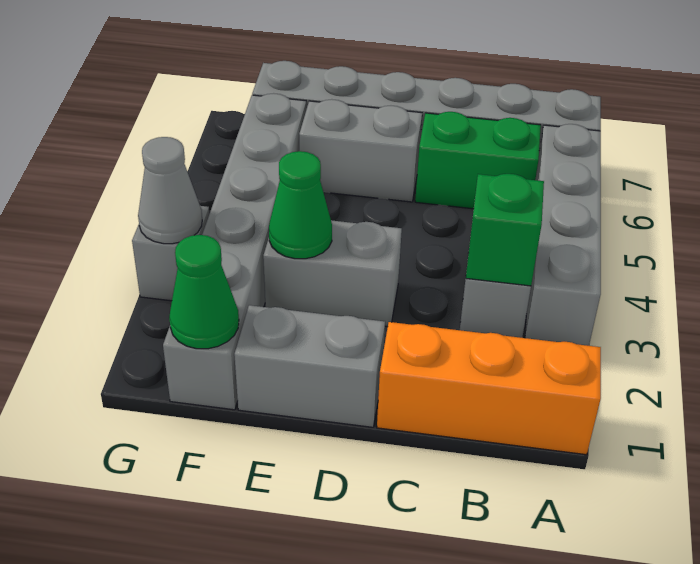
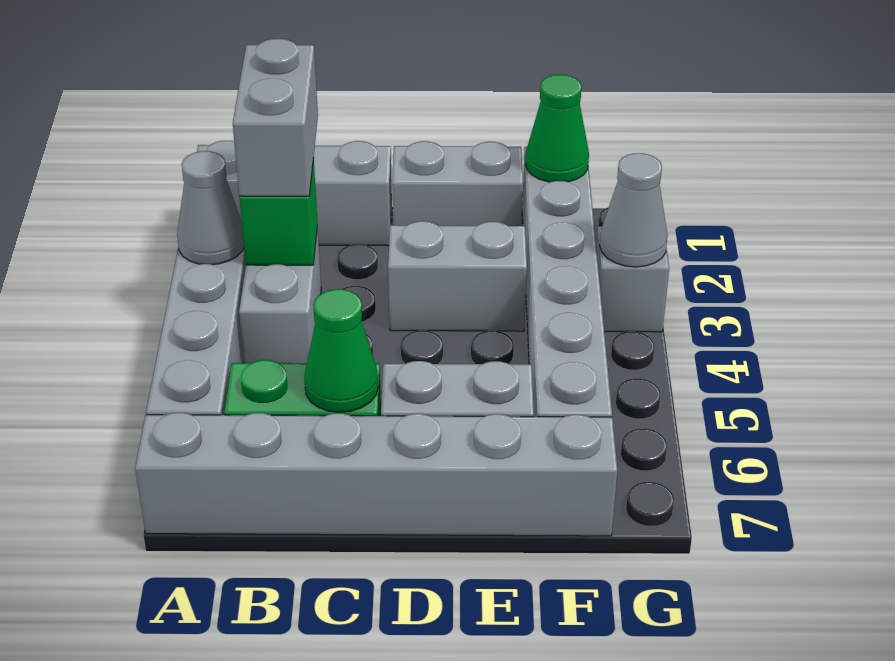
orange brick A1:C1 level 1 -> grey brick A1:C1 level 1
none -> grey cone A3 level 2
none -> grey brick B2:B3 level 3
green cone E3 level 2 -> green cone C6 level 2

